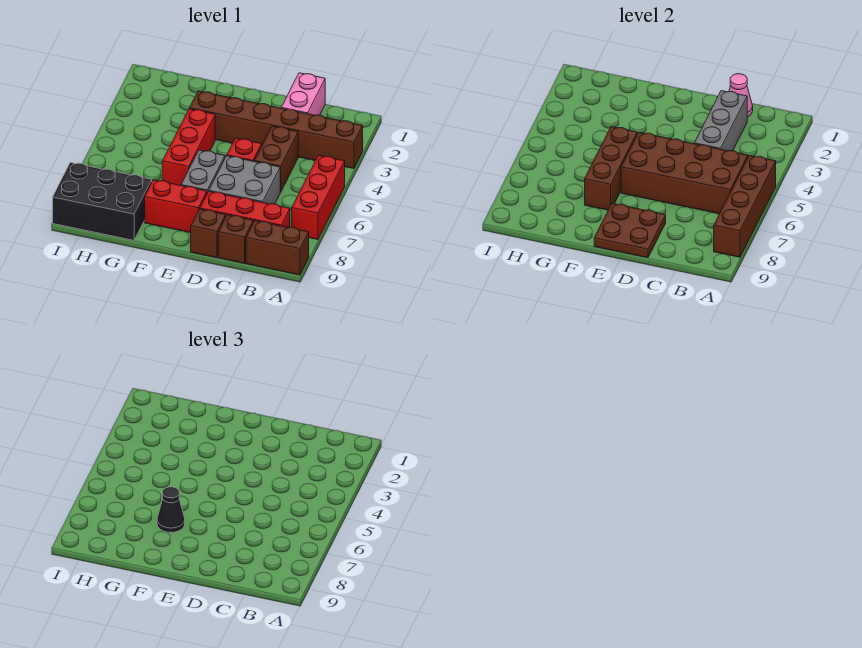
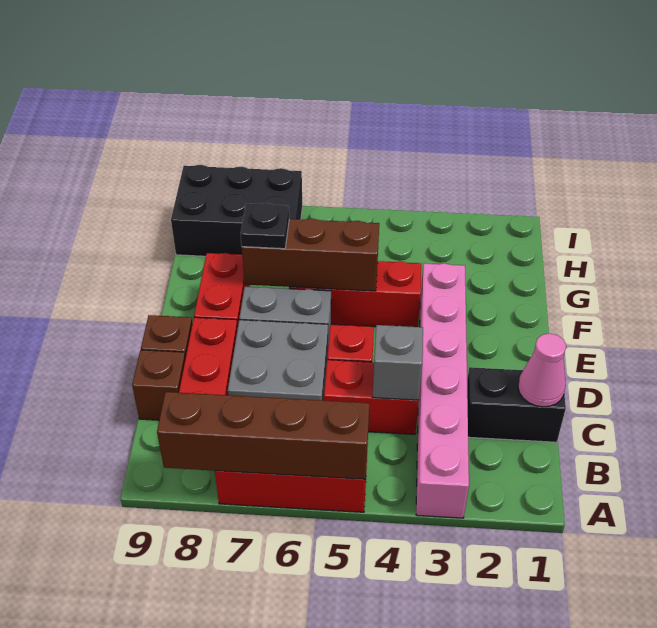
brown brick A3:F3 level 1 -> pink brick A3:F3 level 1
brown brick A9:B9 level 1 -> none
brown brick B5:E6 level 2 -> none
pink brick C1:C2 level 1 -> black brick C1:C2 level 1
grey brick C2:C4 level 2 -> grey brick C4 level 2
brown brick C4:C5 level 1 -> red brick C4:C5 level 1
brown plate D8:E9 level 2 -> none
black cone F7 level 3 -> black plate F7 level 3
black brick G8:I9 level 1 -> black brick H7:I9 level 1

